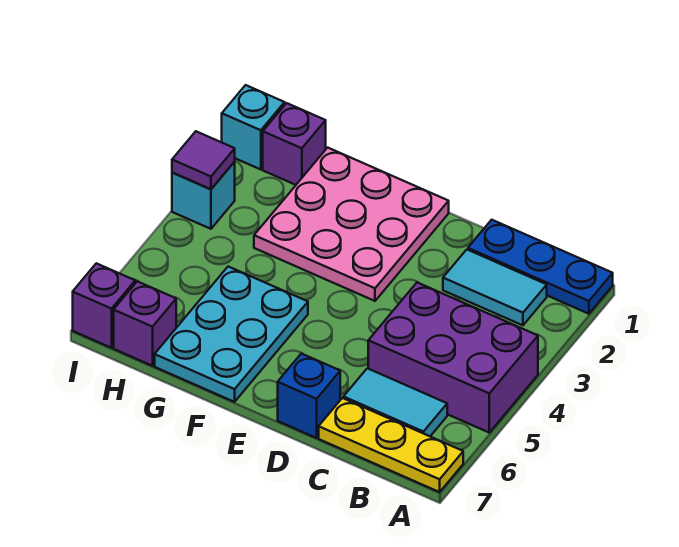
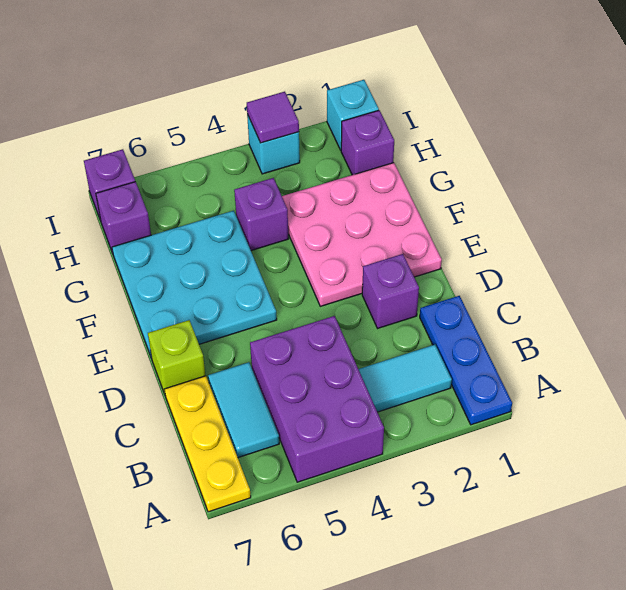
cyan tile B2:C2 level 1 -> cyan tile B2:B3 level 1
none -> purple brick D2 level 1
blue brick D7 level 1 -> lime brick D7 level 1
cyan plate F5:G7 level 1 -> cyan plate E5:G7 level 1
none -> purple brick G4 level 1

